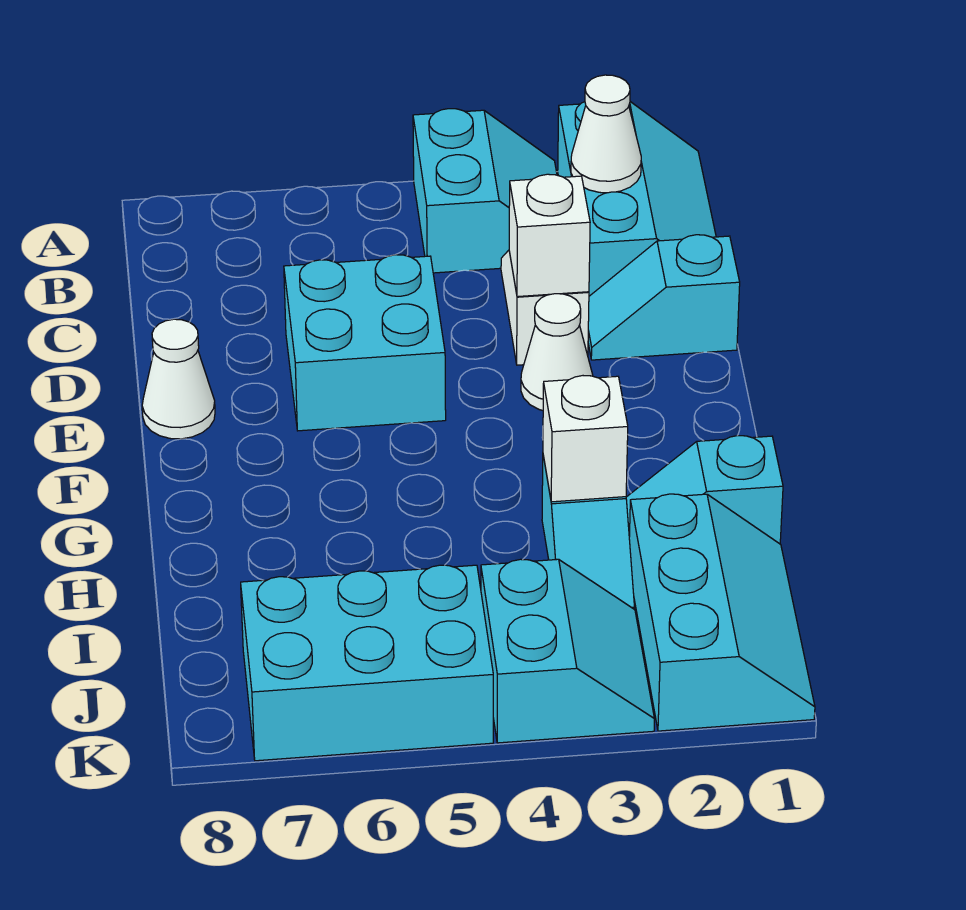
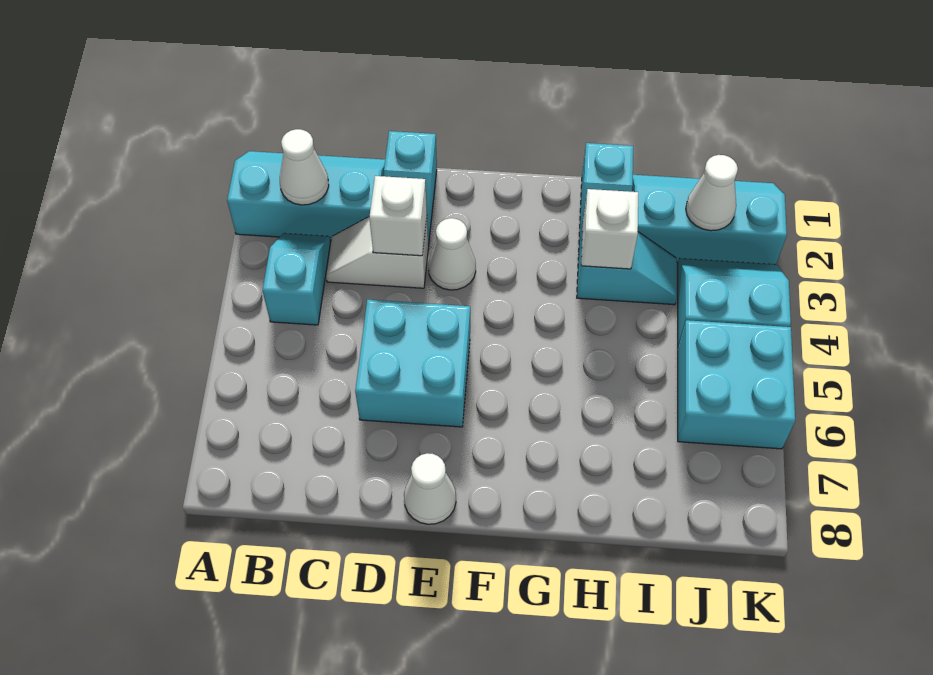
cyan slope A3:B4 level 1 top 4 -> cyan slope B3:B4 level 1 top 4
none -> white cone J2 level 2
cyan brick J5:K7 level 1 -> cyan brick J5:K6 level 1

